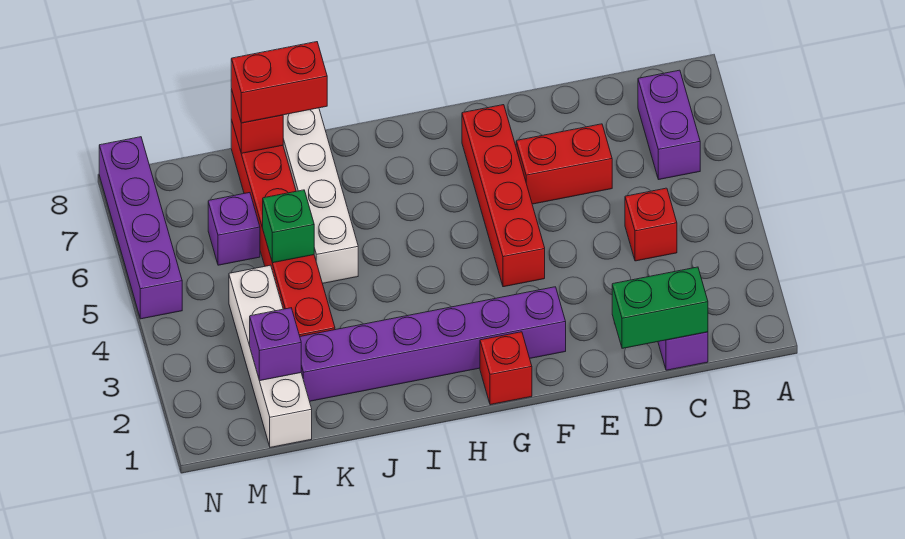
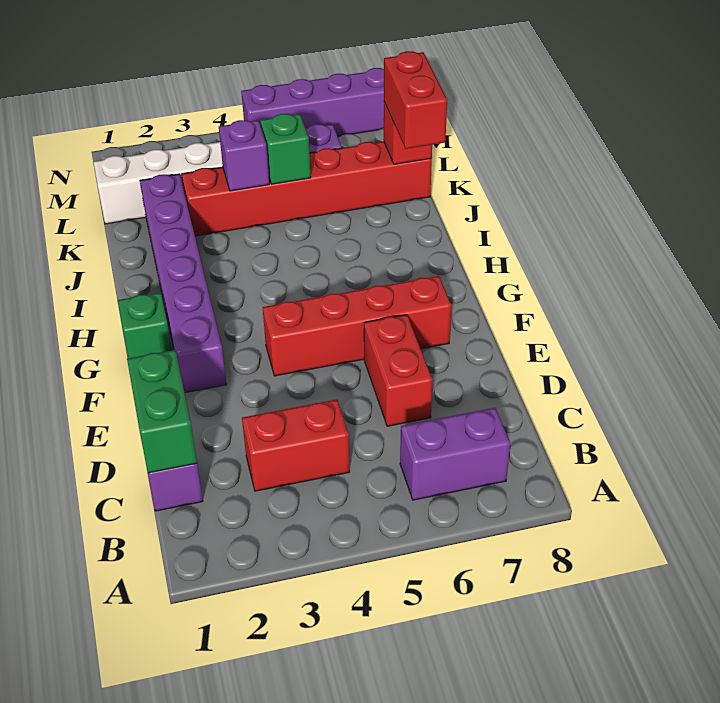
red brick C4 level 1 -> red brick C3:C4 level 1
red brick G1 level 1 -> green brick G1 level 1
white brick J5:J8 level 1 -> none
purple brick L2 level 2 -> purple brick K4 level 2

